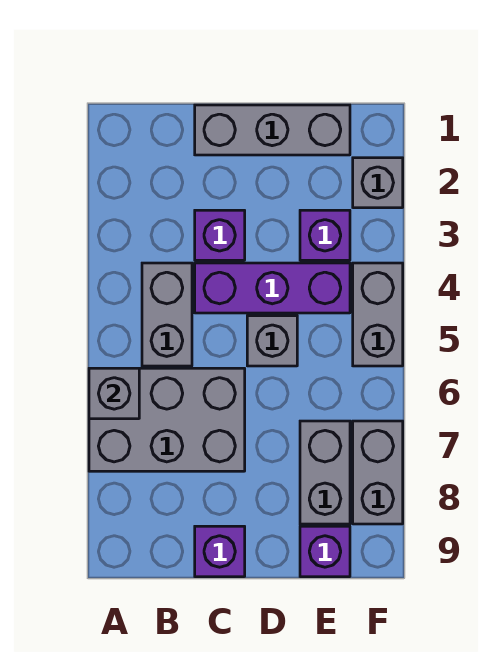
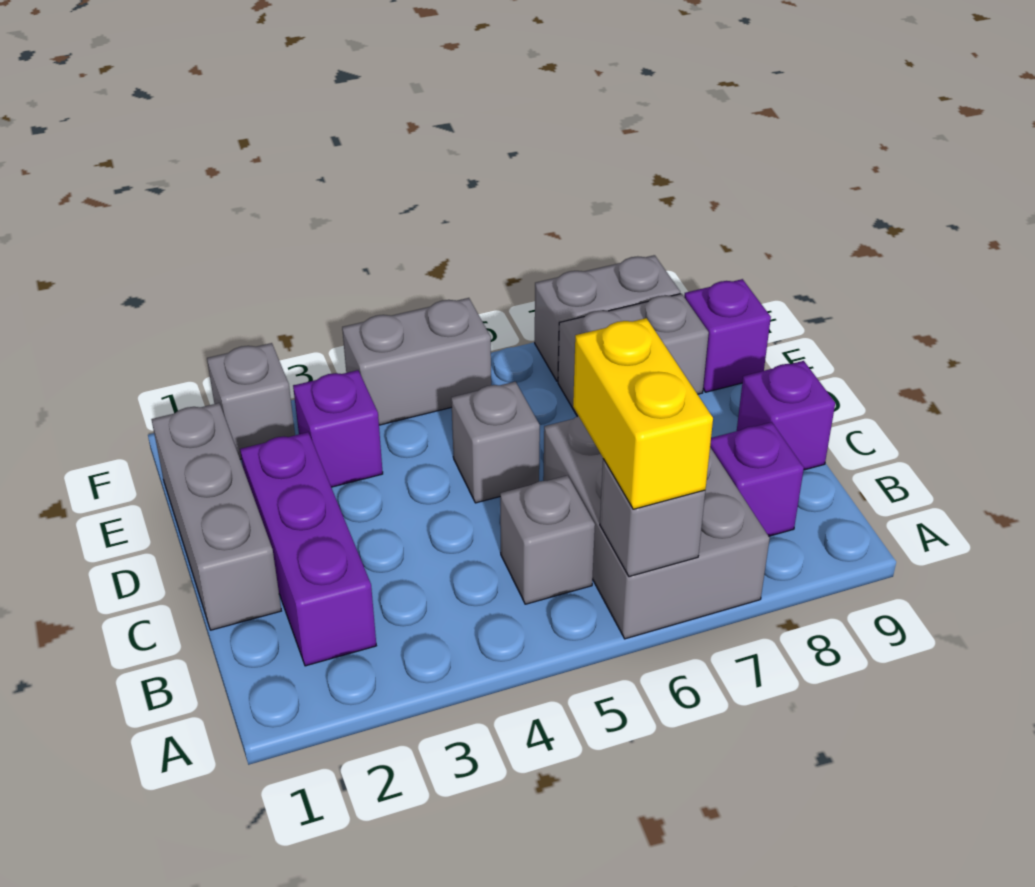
none -> yellow brick A6:B6 level 3
grey brick B4:B5 level 1 -> grey brick B5 level 1
purple brick C3 level 1 -> purple brick B8 level 1
purple brick C4:E4 level 1 -> purple brick B2:D2 level 1

